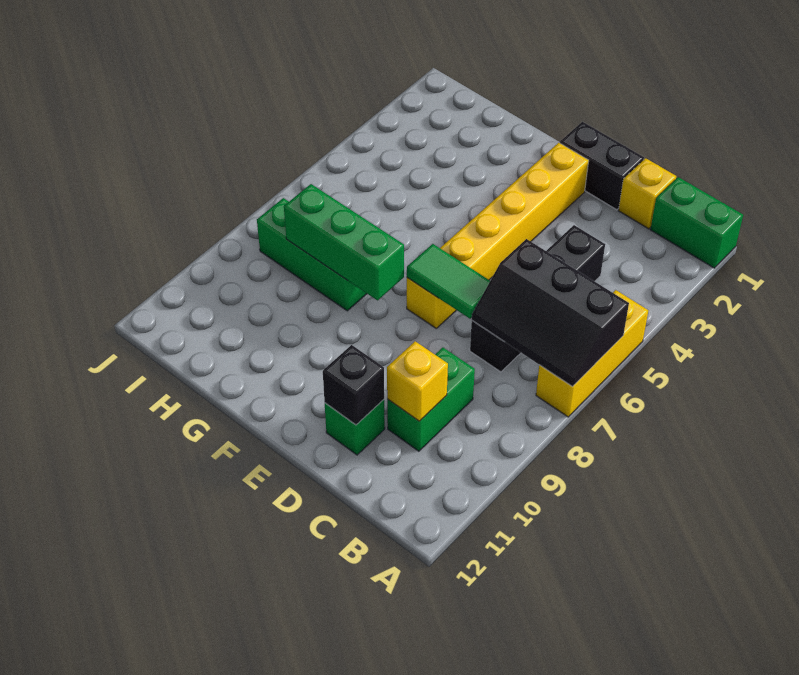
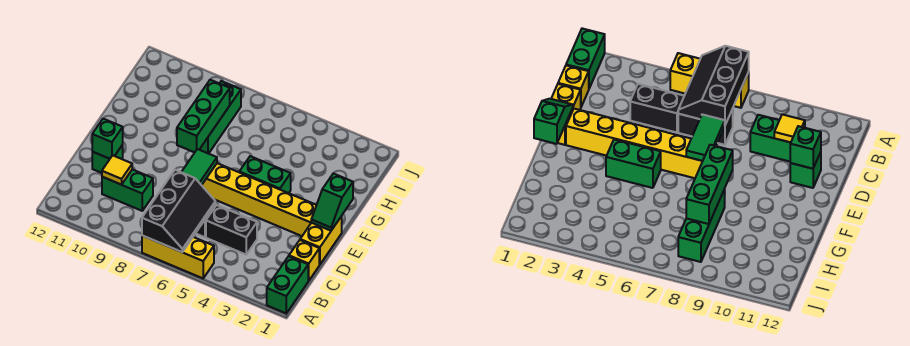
black slope A6:C7 level 2 top 6 -> black slope A6:C7 level 2 top 7
yellow brick C10 level 2 -> yellow tile C10 level 2
black brick D1:E1 level 1 -> yellow brick D1:E1 level 1
black brick D11 level 2 -> green brick D11 level 2
none -> green slope E1:F1 level 2 top F
none -> green brick F4:F5 level 1

